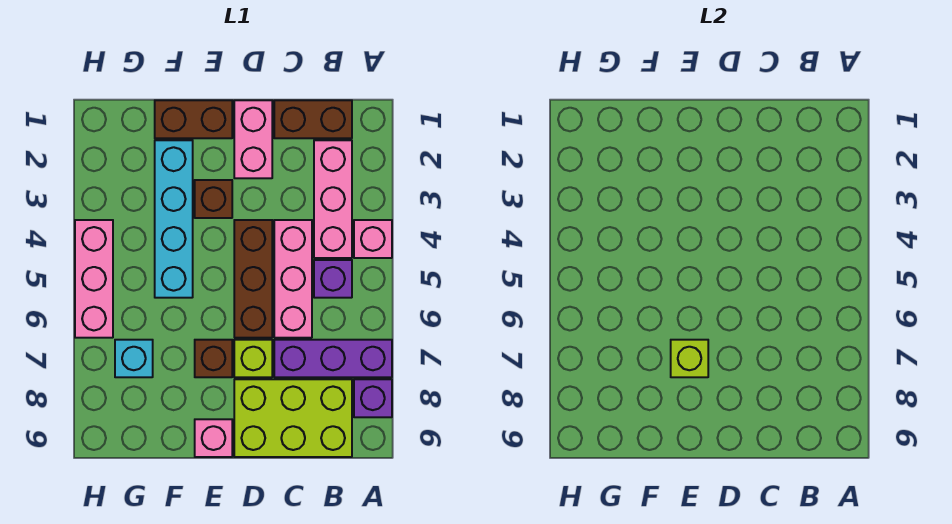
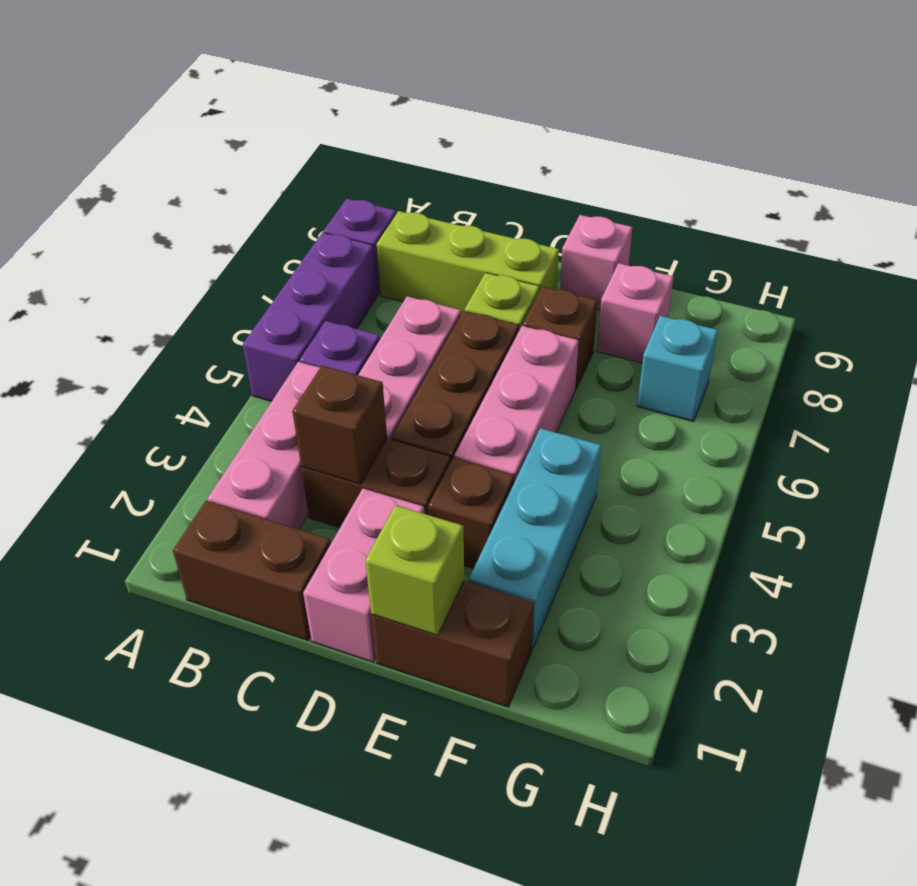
pink brick A4 level 1 -> pink brick F8 level 1
purple brick A7:C7 level 1 -> purple brick A5:A7 level 1
lime brick B8:D9 level 1 -> lime brick B8:D8 level 1
none -> brown brick C3:D3 level 1
none -> brown brick C3 level 2
lime brick E7 level 2 -> lime brick E1 level 2
cyan brick F2:F5 level 1 -> cyan brick F2:F4 level 1
pink brick H4:H6 level 1 -> pink brick E4:E6 level 1

